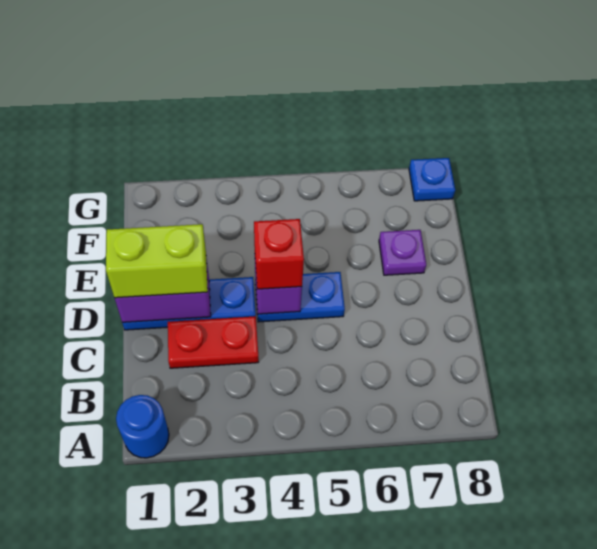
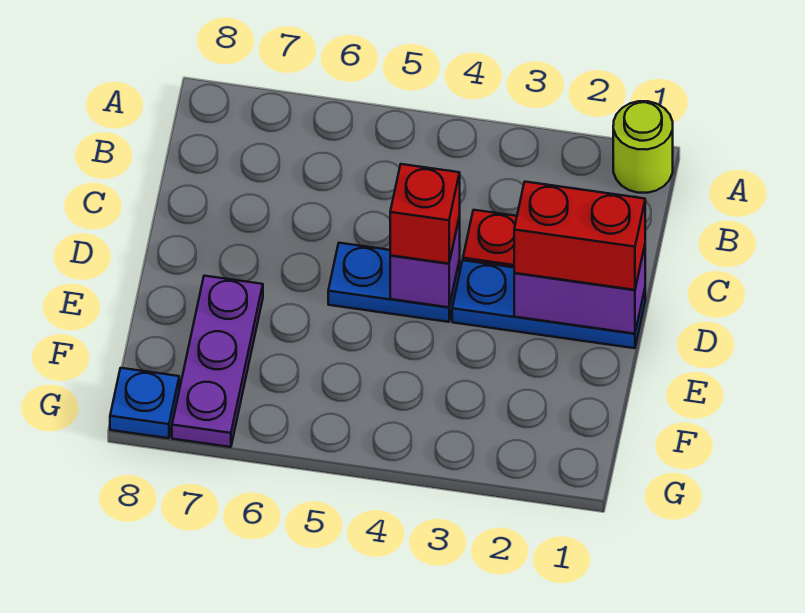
blue round brick A1 level 1 -> lime round brick A1 level 1
lime brick D1:D2 level 3 -> red brick D1:D2 level 3
purple plate E7 level 1 -> purple plate E7:G7 level 1

